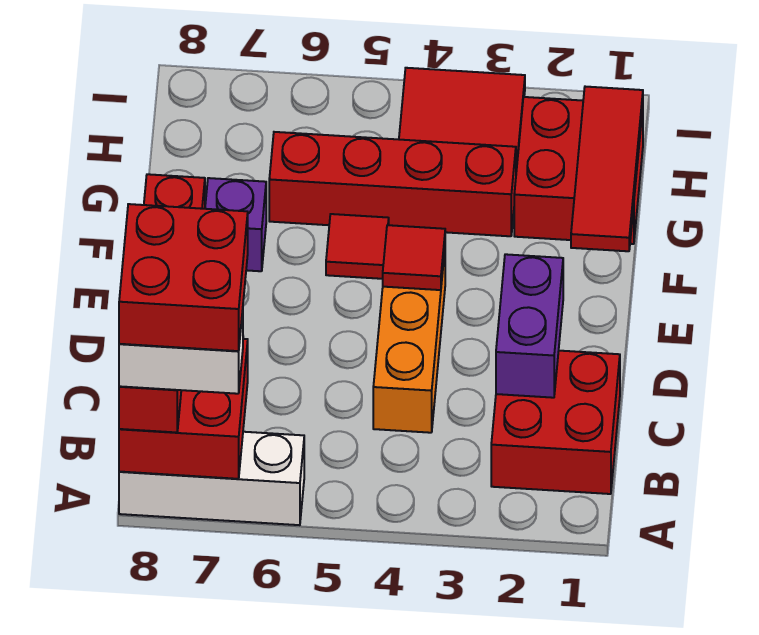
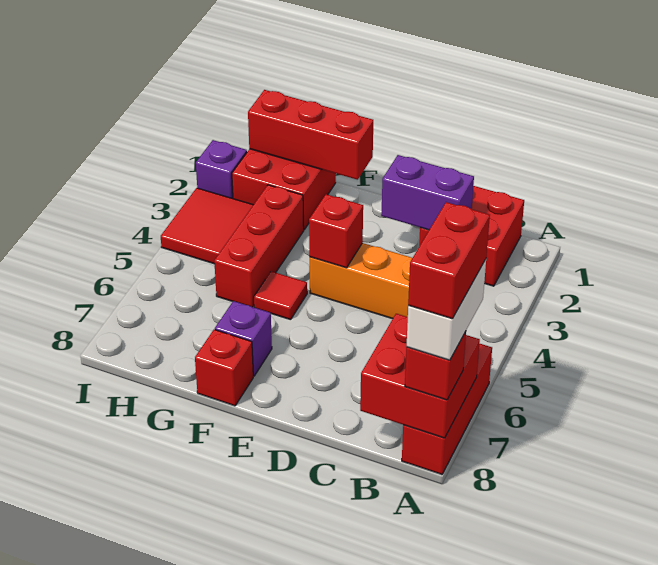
white brick A6:A8 level 1 -> red brick A6:A8 level 1
red brick A7:B8 level 5 -> red brick A7:A8 level 5
red tile E4 level 2 -> red brick E4 level 2
red tile F1:H1 level 2 -> red brick F1:H1 level 2
red brick G3:G6 level 1 -> red brick G3:G5 level 1
none -> purple brick I2 level 1

